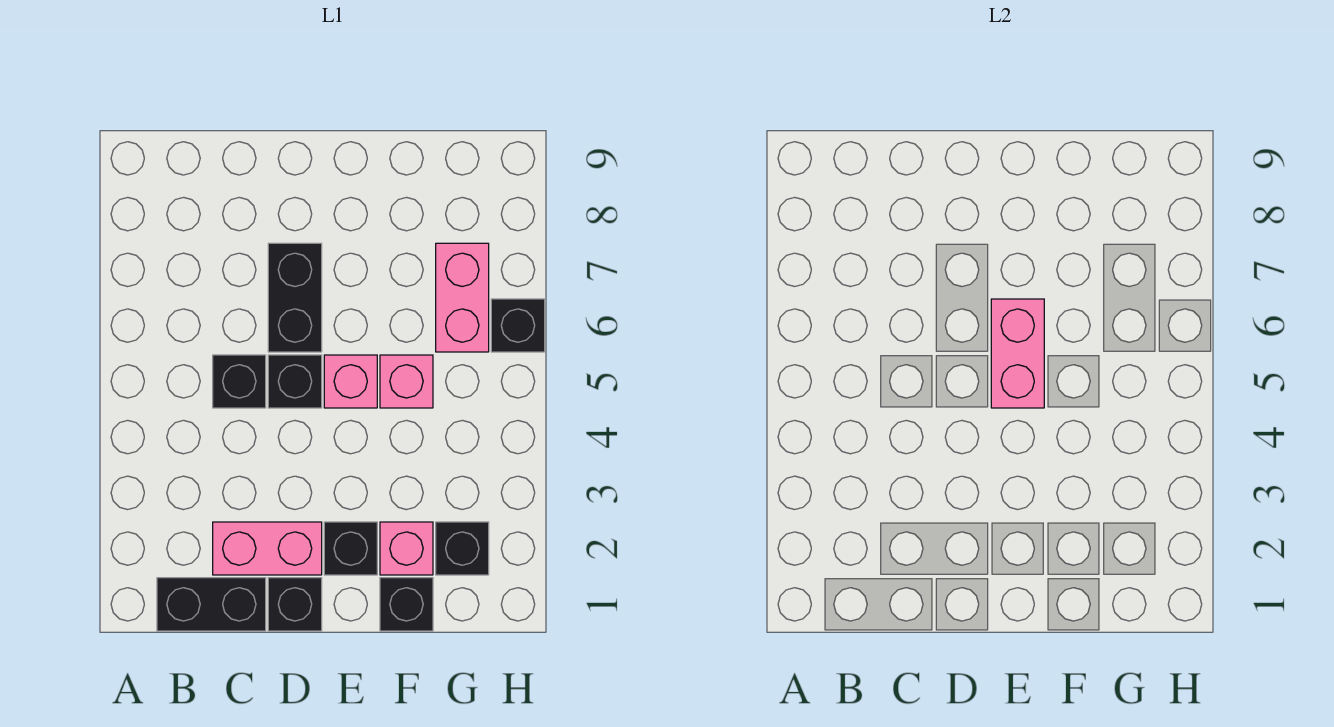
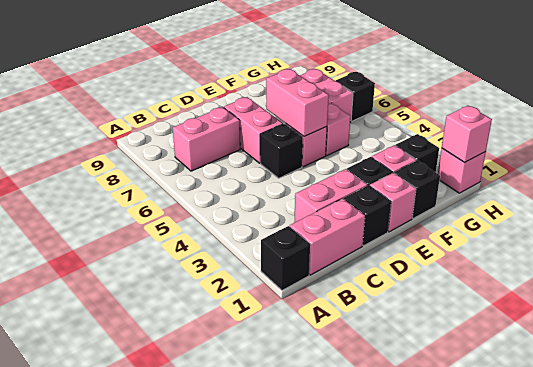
black brick B1:C1 level 1 -> pink brick B1:C1 level 1
none -> pink brick B7:C7 level 1
black brick C5 level 1 -> black brick A1 level 1
black brick D6:D7 level 1 -> pink brick D6:D7 level 1
none -> pink brick E1 level 1
none -> pink brick H1 level 1
none -> pink brick H1 level 2

